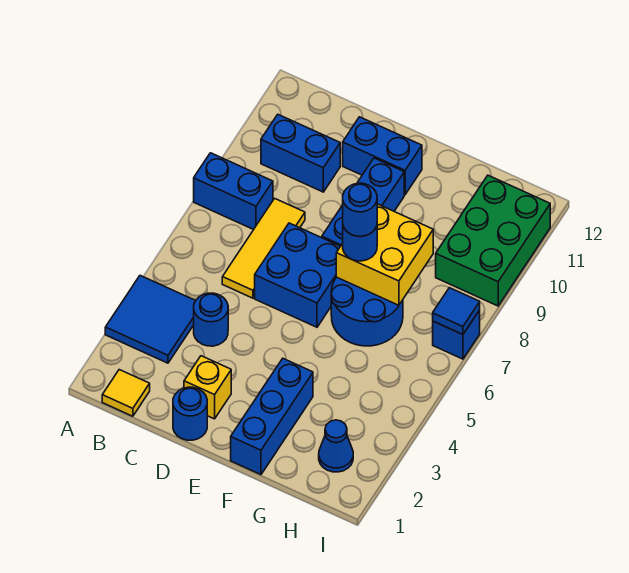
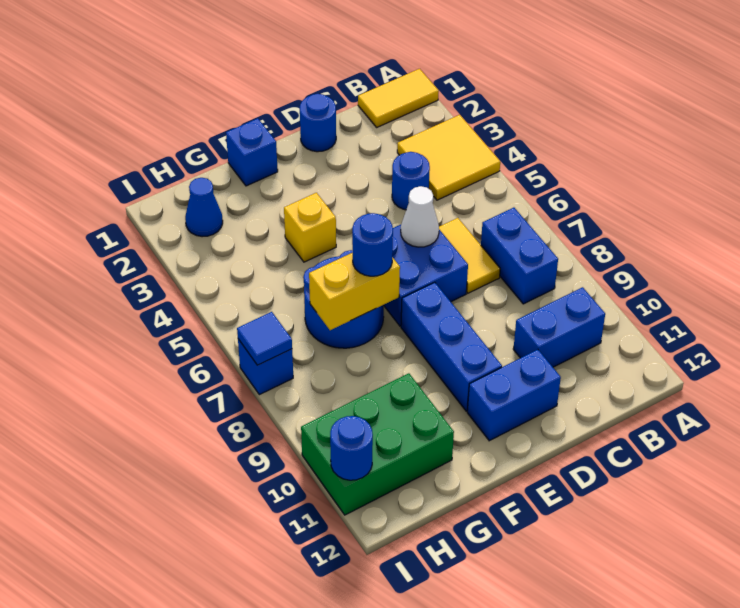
blue tile A3:B4 level 1 -> yellow tile A3:B4 level 1
blue brick A8:B8 level 1 -> blue brick B7:B8 level 1
yellow tile B1 level 1 -> yellow tile A1:B1 level 1
yellow tile C6:C8 level 1 -> yellow tile C6:C7 level 1
yellow brick D2 level 1 -> yellow brick F4 level 1
none -> white cone D6 level 2
blue brick F1:F3 level 1 -> blue brick F1 level 1
yellow brick F7:G8 level 2 -> yellow brick F7:G7 level 2
blue round brick F7 level 4 -> blue round brick I11 level 2
green brick H9:I11 level 1 -> green brick G10:I11 level 1

